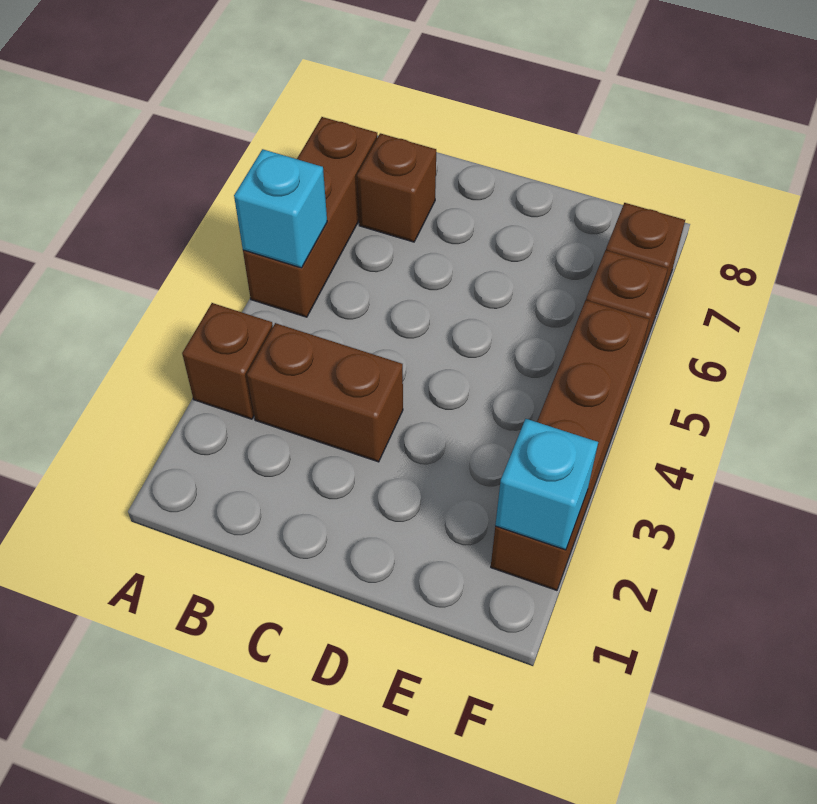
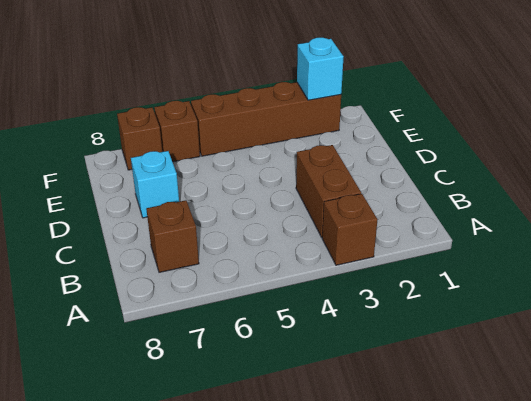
brown brick A5:A7 level 1 -> none
cyan brick A5 level 2 -> cyan brick D7 level 1

